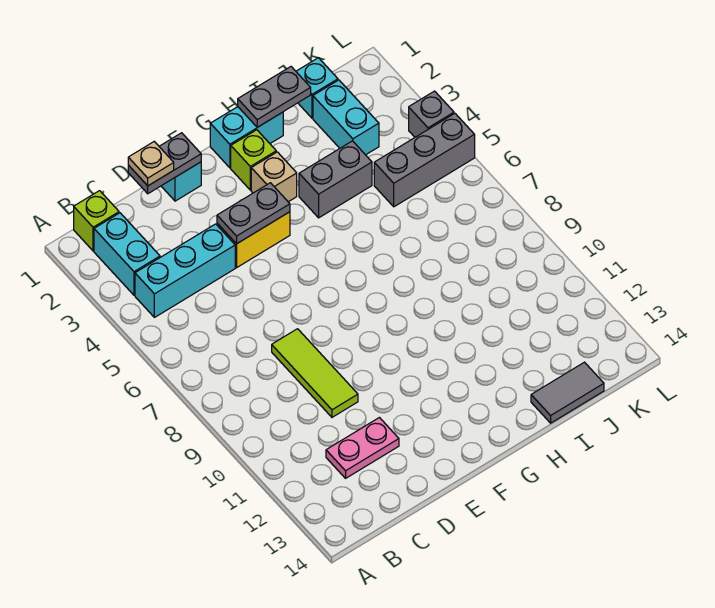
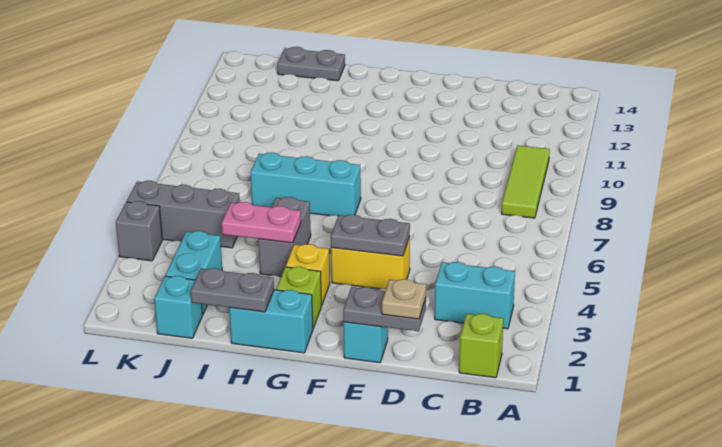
cyan brick B2:B3 level 1 -> cyan brick B3:C3 level 1
cyan brick B4:D4 level 1 -> cyan brick G7:I7 level 1
pink plate C12:D12 level 1 -> pink plate H4:I4 level 2
lime tile D8:D10 level 1 -> lime tile B8:B10 level 1
tan brick G3 level 1 -> yellow brick G3 level 1
grey brick H4:I4 level 1 -> grey brick H4:H5 level 1
grey tile I14:J14 level 1 -> grey plate I14:J14 level 1

